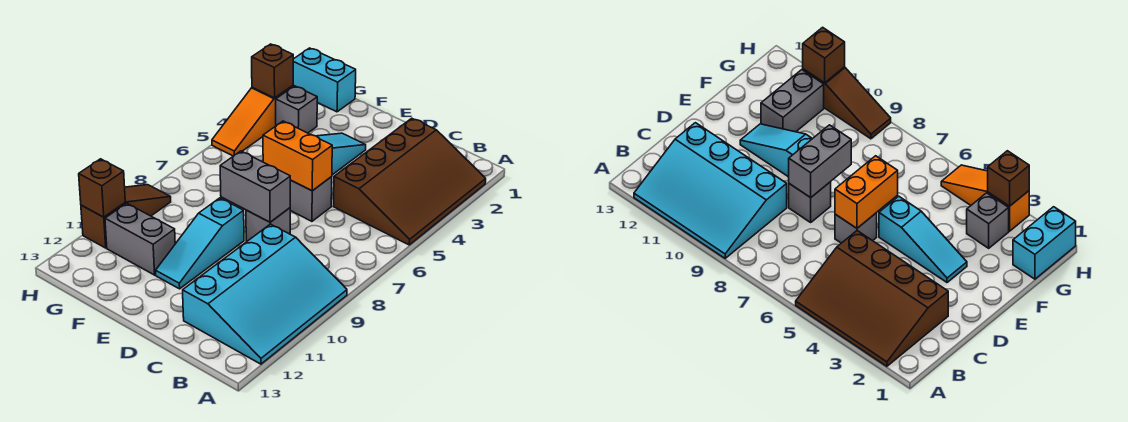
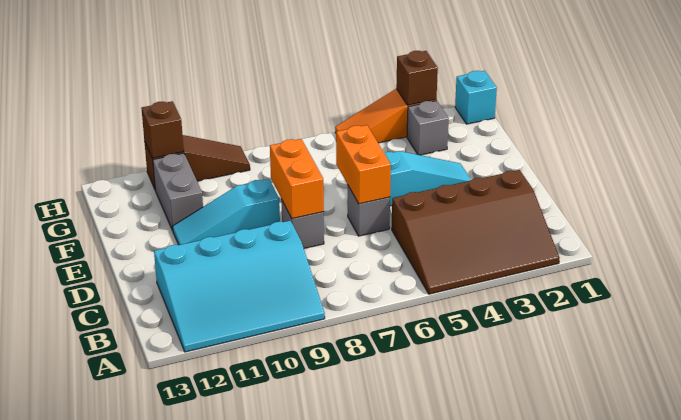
grey brick D8:E8 level 2 -> orange brick D8:E8 level 2
cyan brick G1:H1 level 1 -> cyan brick H1 level 1

